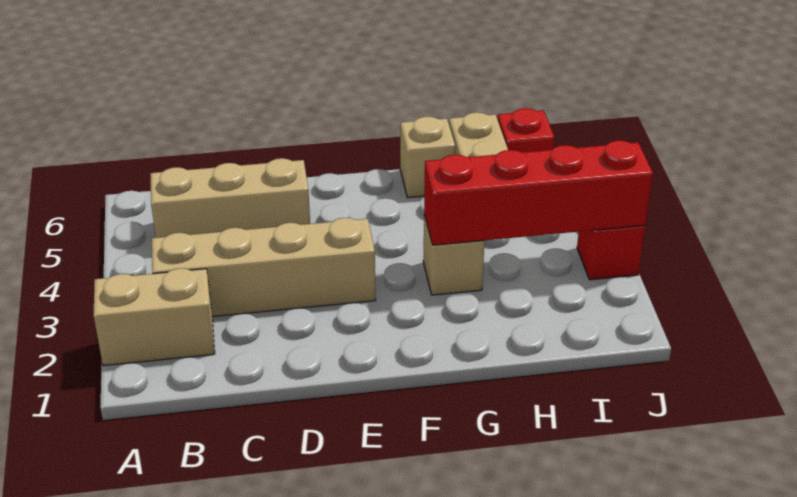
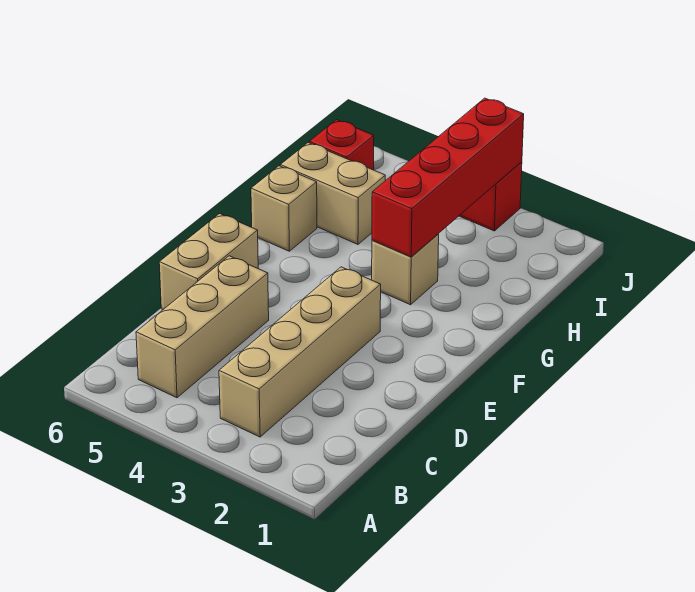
tan brick A2:B2 level 1 -> tan brick D6:E6 level 1

